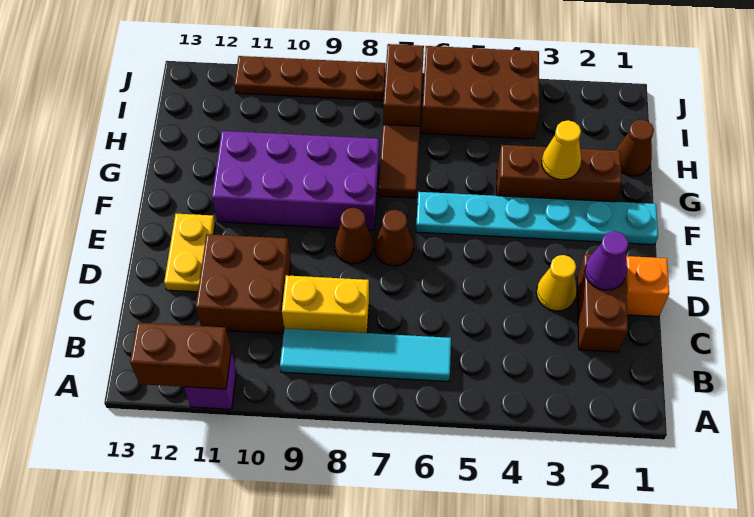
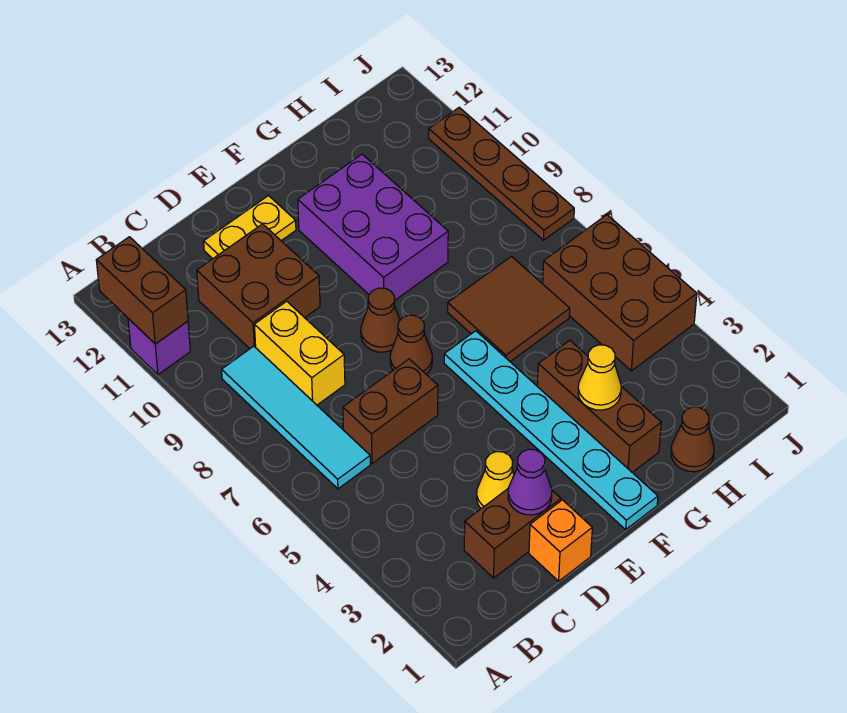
purple brick F8:G11 level 1 -> purple brick F9:G11 level 1
brown tile G7:H7 level 1 -> brown tile G6:H7 level 1
brown brick I7:J7 level 1 -> brown brick C6:D6 level 1

